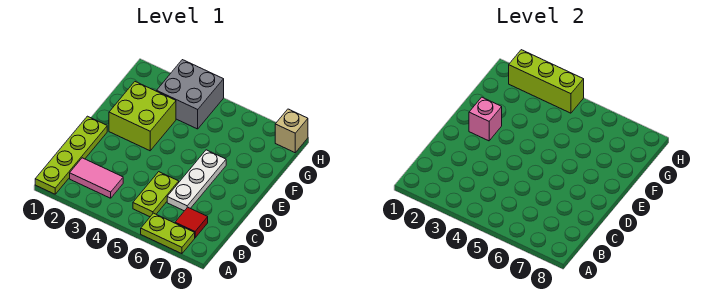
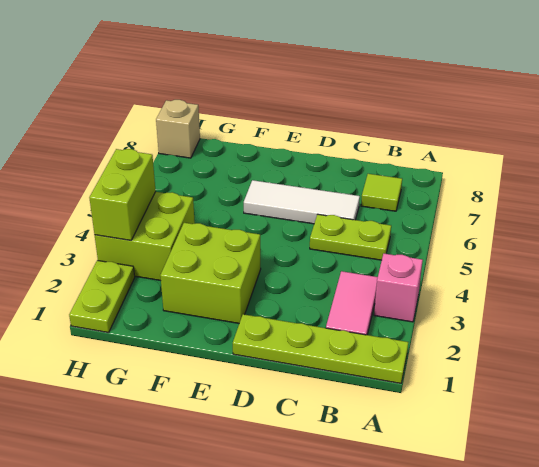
lime plate A6:A7 level 1 -> lime plate H1:H2 level 1
red tile B7 level 1 -> lime tile B7 level 1
white plate C6:E6 level 1 -> white tile C6:E6 level 1
pink brick E2 level 2 -> pink brick A3 level 1
grey brick G3:H4 level 1 -> lime brick G3:H4 level 1
lime brick H2:H4 level 2 -> lime brick H3:H4 level 2

